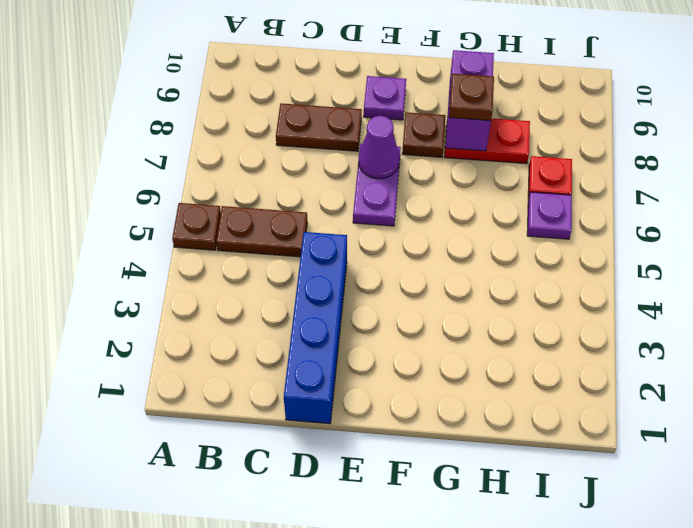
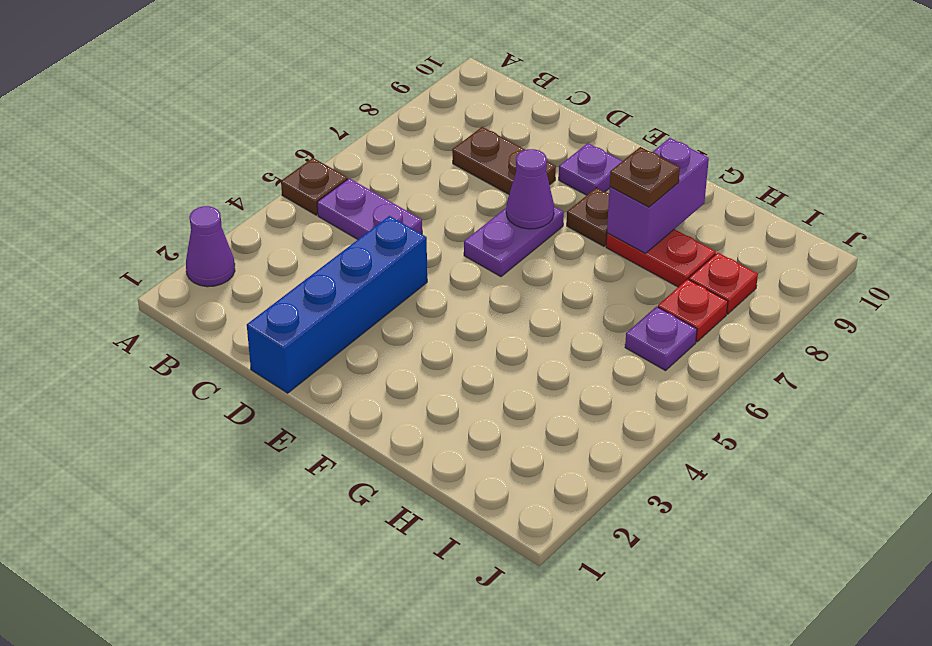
none -> purple cone A2 level 1
brown plate B5:C5 level 1 -> purple plate B5:C5 level 1
none -> red plate I8 level 1

